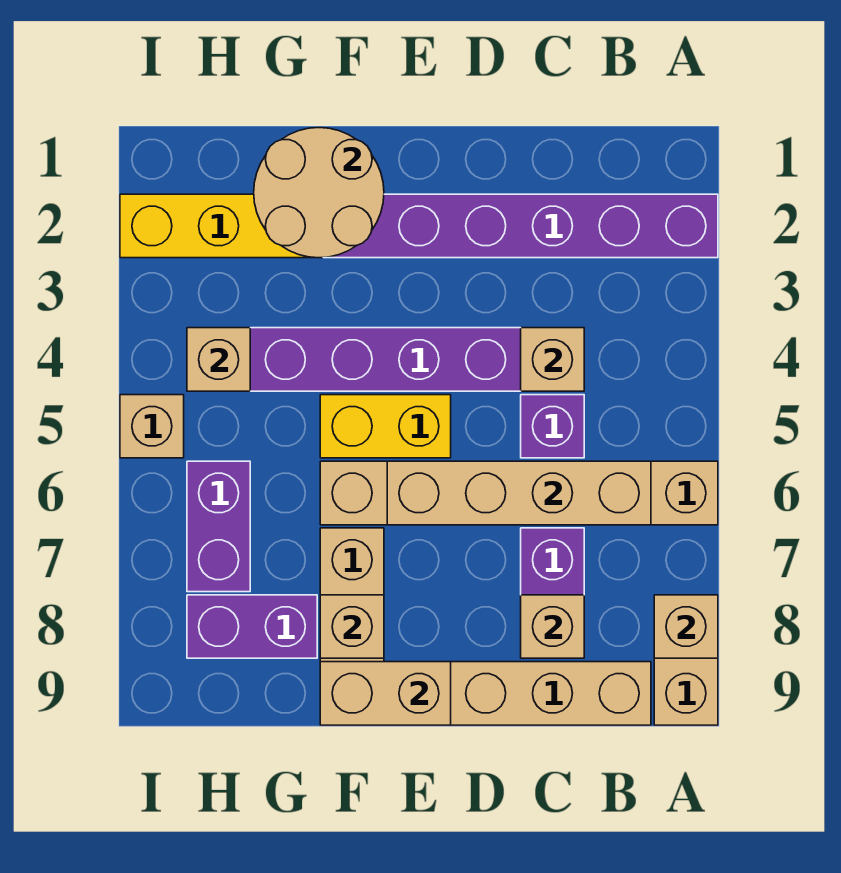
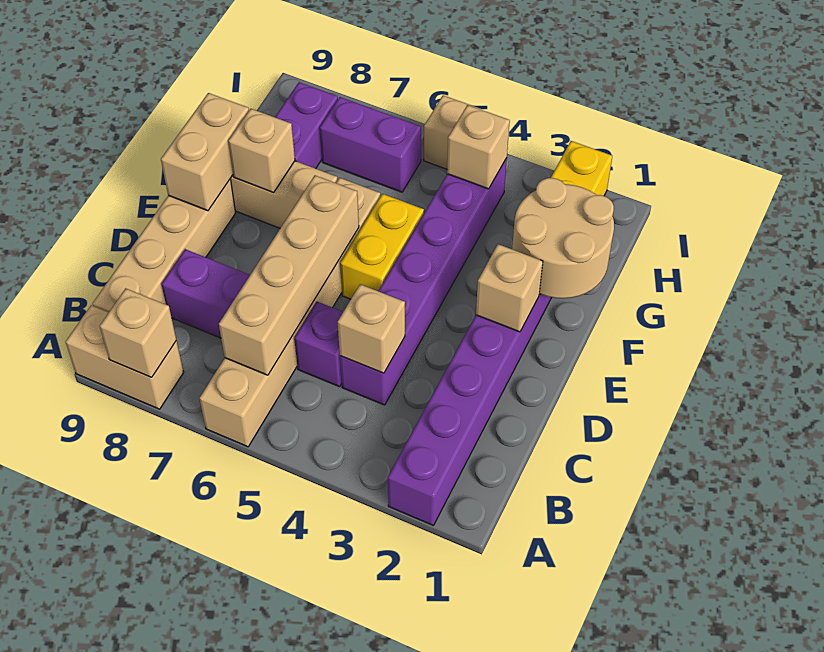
tan brick C8 level 2 -> tan brick E2 level 2

